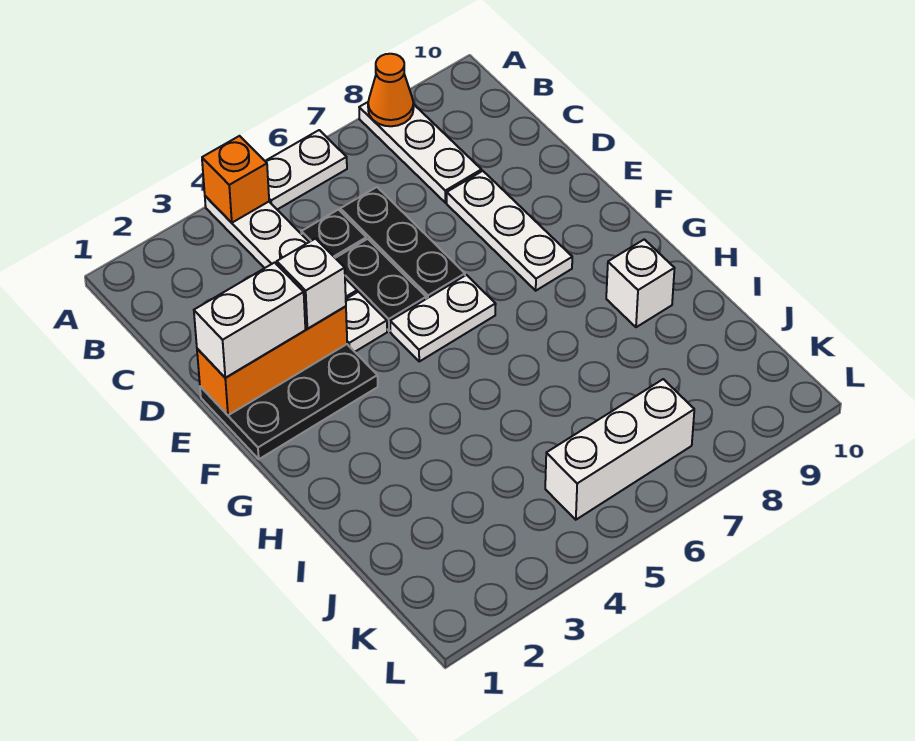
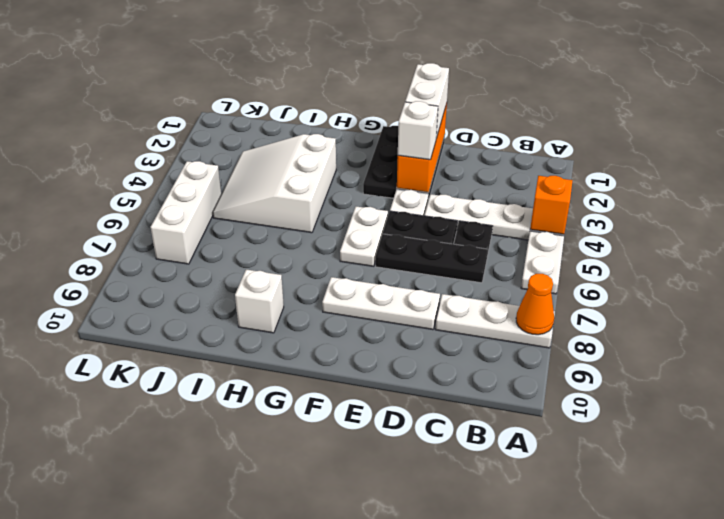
none -> white slope H3:J5 level 1 top H

